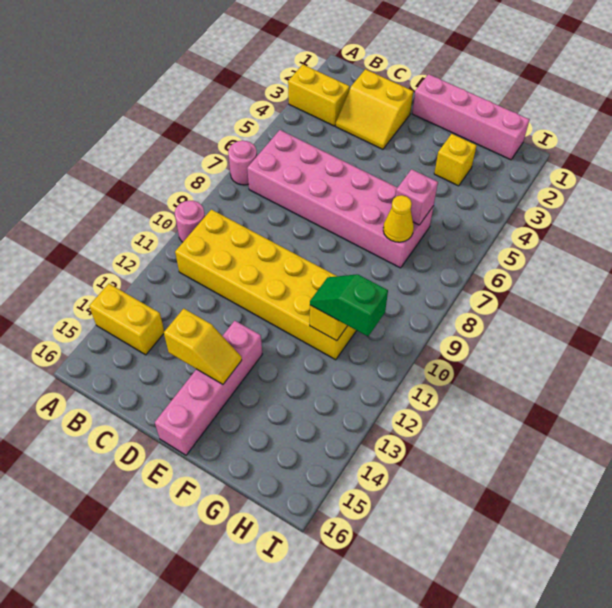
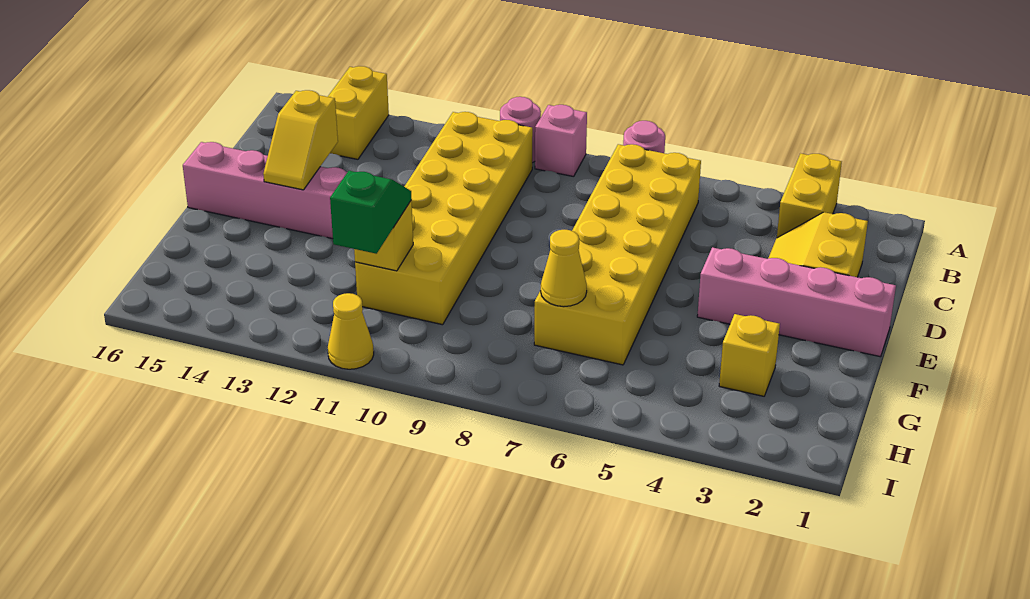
pink brick B6:G7 level 1 -> yellow brick B6:G7 level 1
pink brick E1:H1 level 1 -> pink brick E1:E4 level 1
pink brick G6 level 2 -> pink brick A9 level 1
none -> yellow cone I11 level 1

